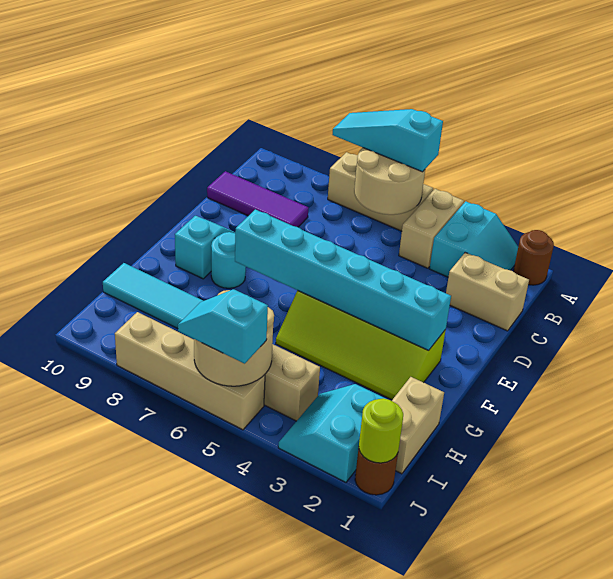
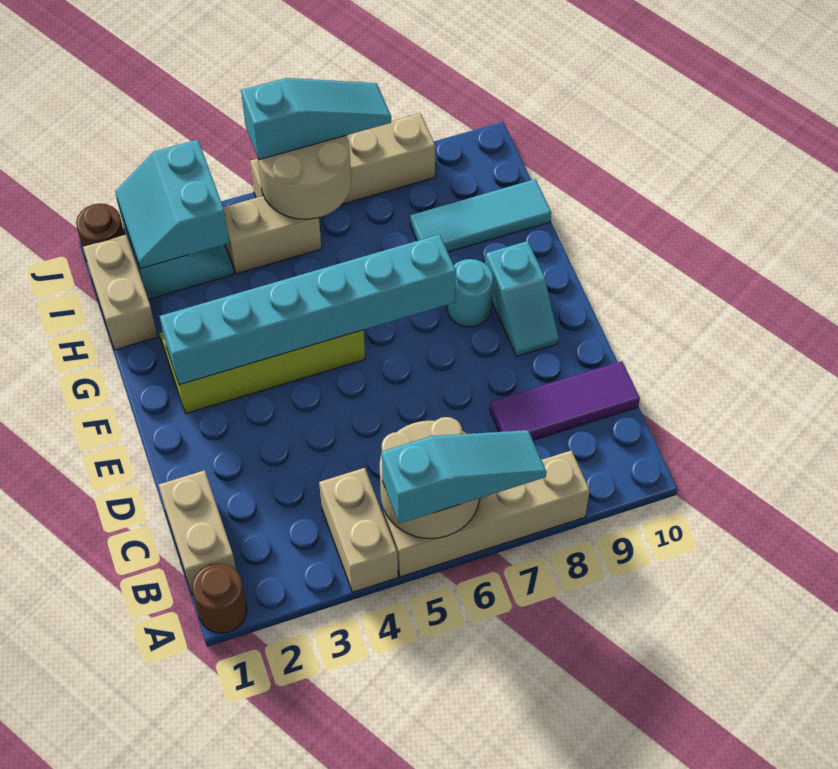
cyan slope A2:B3 level 1 top 3 -> cyan slope I2:J3 level 2 top 3
tan brick A5:A7 level 1 -> tan brick A5:A8 level 1
tan brick C1:C2 level 1 -> tan brick B1:C1 level 1
lime round brick J1 level 2 -> none
cyan slope J5:J6 level 3 top 5 -> cyan slope J5:J7 level 3 top 5

